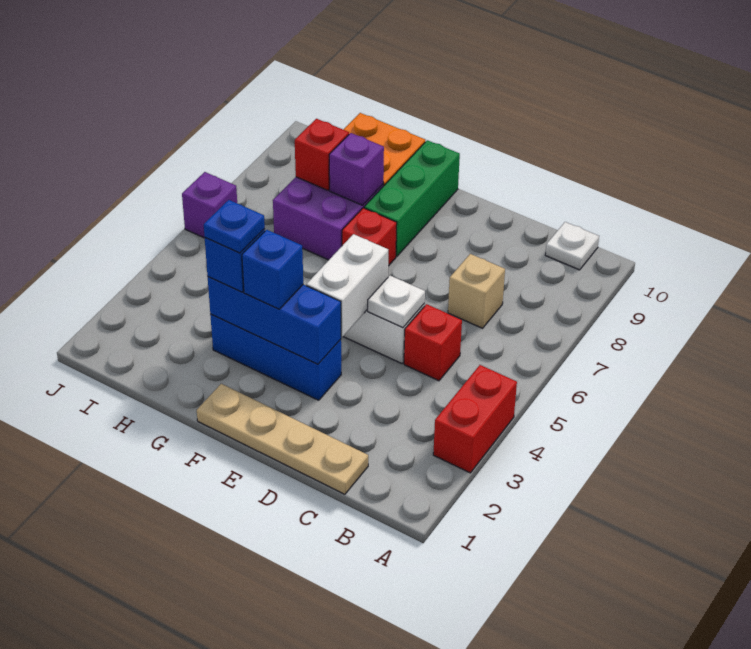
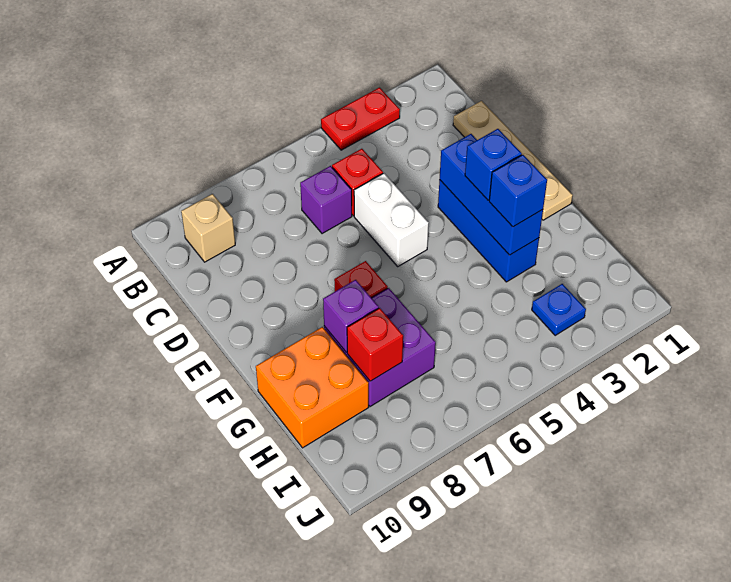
red brick A3:A4 level 1 -> red plate A3:A4 level 1
white plate B10 level 1 -> none
tan brick C7 level 1 -> tan brick B9 level 1
white plate D5 level 2 -> none
white brick E4:E5 level 2 -> none
green brick F8:F10 level 1 -> none
blue plate G3 level 4 -> blue plate I3 level 1
purple brick J6 level 1 -> purple brick C6 level 1

